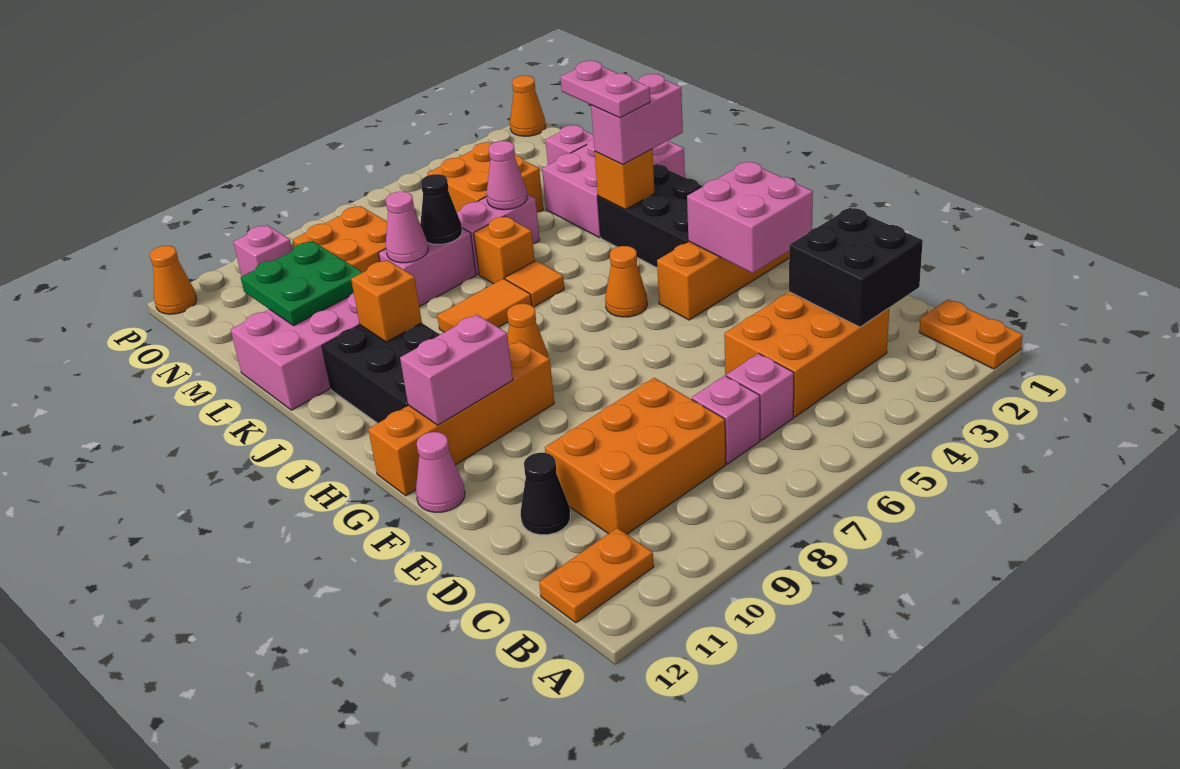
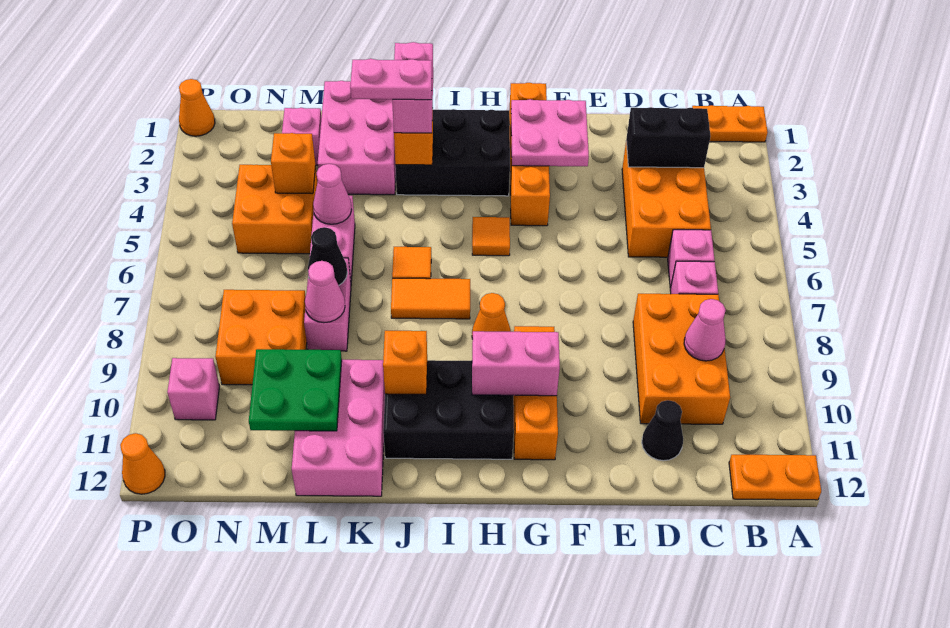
orange plate B11:B12 level 1 -> orange plate A12:B12 level 1
black brick C2:D3 level 2 -> black brick C3:D3 level 2
pink brick F2:G3 level 2 -> pink plate F2:G3 level 2
pink cone F12 level 1 -> pink cone C9 level 2
orange brick G9:G12 level 1 -> orange brick G9:G11 level 1
pink brick G10:G11 level 2 -> pink brick G10:H10 level 2
orange cone H5 level 1 -> orange tile H5 level 1
orange tile J7:J8 level 1 -> orange tile I7:J7 level 1
orange brick K6 level 1 -> orange brick M4 level 2

